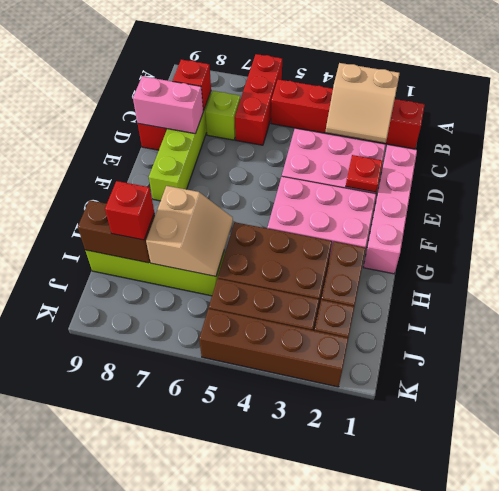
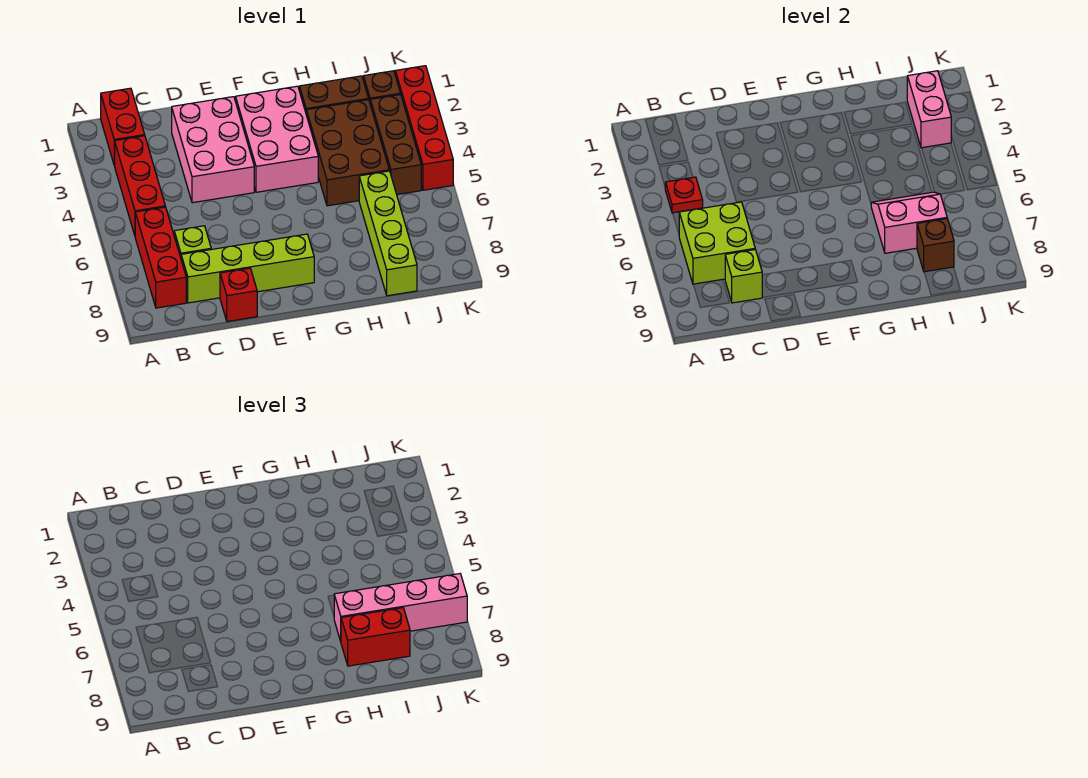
red brick A6:C6 level 1 -> red brick B6:B8 level 1
tan slope B2:C3 level 2 top B -> none
none -> lime brick B6:C7 level 2
red brick C8 level 2 -> lime brick C8 level 2
pink brick D1:G1 level 1 -> pink brick H7:K7 level 3
pink brick D8:D9 level 2 -> pink brick J2:J3 level 2
red plate E2 level 2 -> red plate B4 level 2
tan slope H6:I7 level 2 top 7 -> pink slope H6:I7 level 2 top 7
brown brick I8:I9 level 2 -> brown brick I8 level 2
red brick I8 level 3 -> red brick H8:I8 level 3
brown brick K2:K5 level 1 -> red brick K2:K5 level 1

